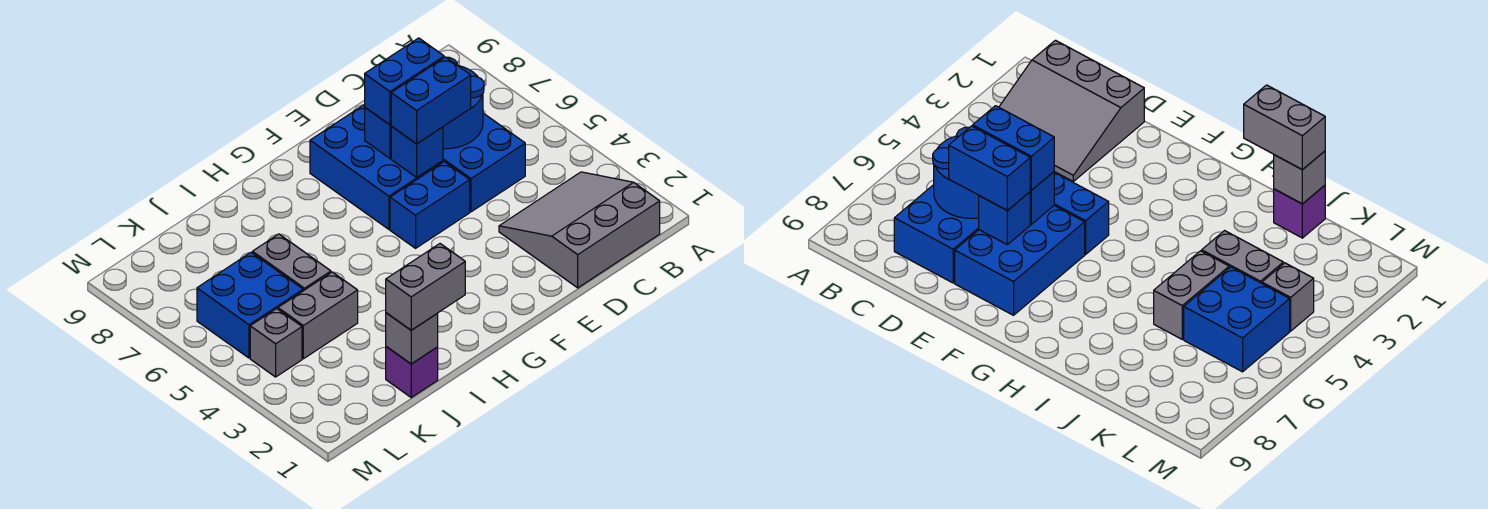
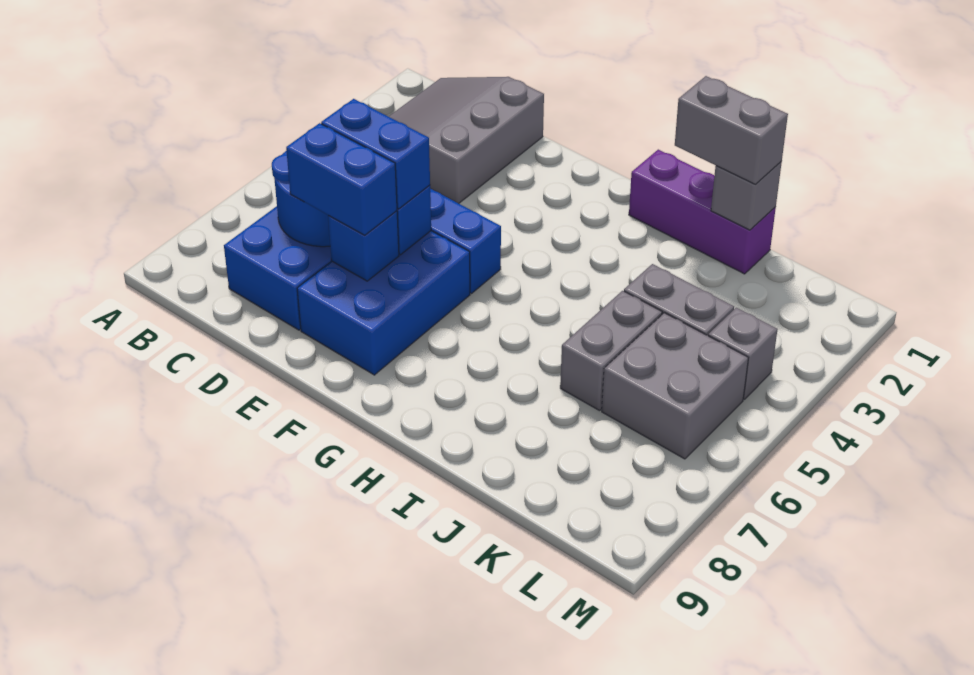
grey slope B1:D3 level 1 top 1 -> grey slope B1:D3 level 1 top D
purple brick J1 level 1 -> purple brick H1:J1 level 1
blue brick K5:L6 level 1 -> grey brick K5:L6 level 1

